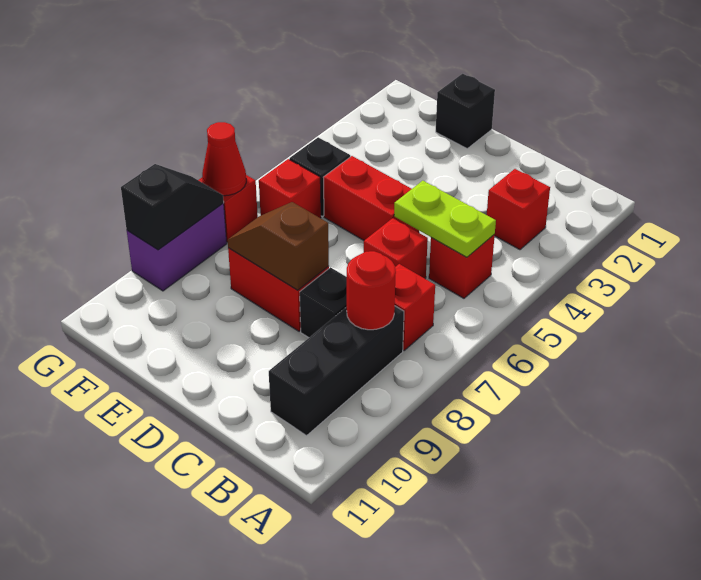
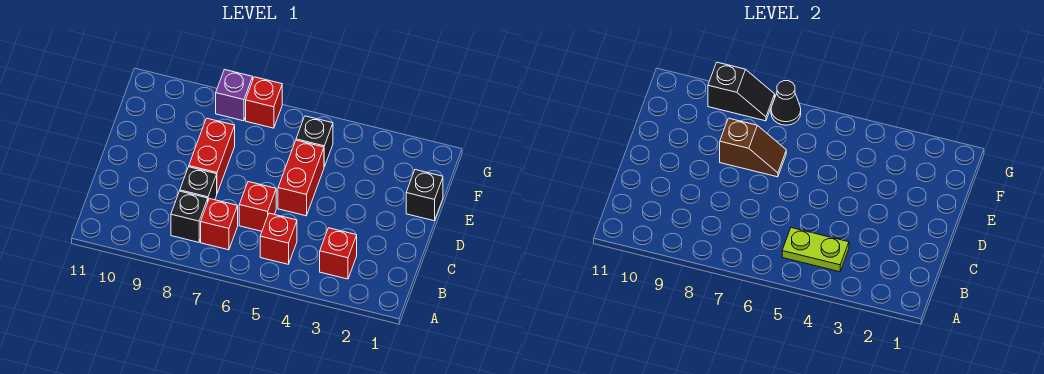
lime plate B5:C5 level 2 -> lime plate B4:B5 level 2
black brick B8:B10 level 1 -> black brick B8 level 1
red round brick B8 level 2 -> none
brown slope D8:E8 level 2 top D -> brown slope E7:E8 level 2 top 8
red brick F6 level 1 -> none
red cone G7 level 2 -> black cone G7 level 2
purple brick G8:G9 level 1 -> purple brick G8 level 1

